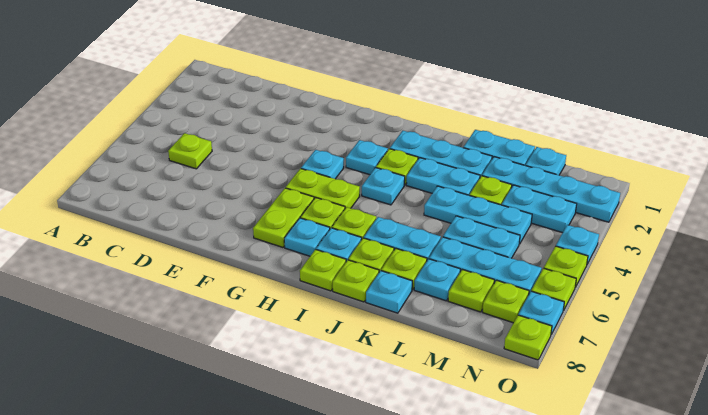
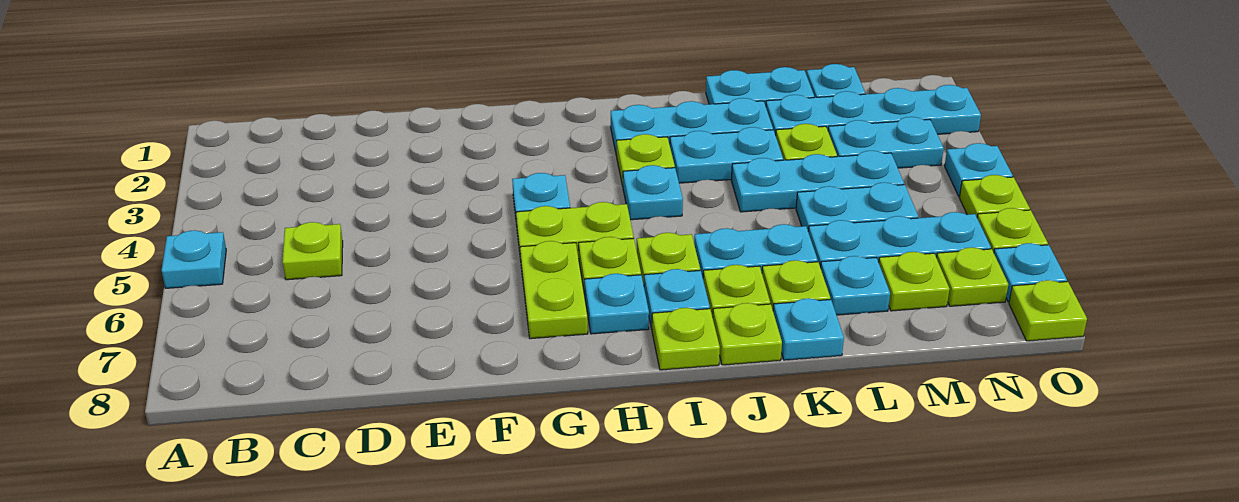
cyan plate H3 level 1 -> cyan plate A5 level 1

